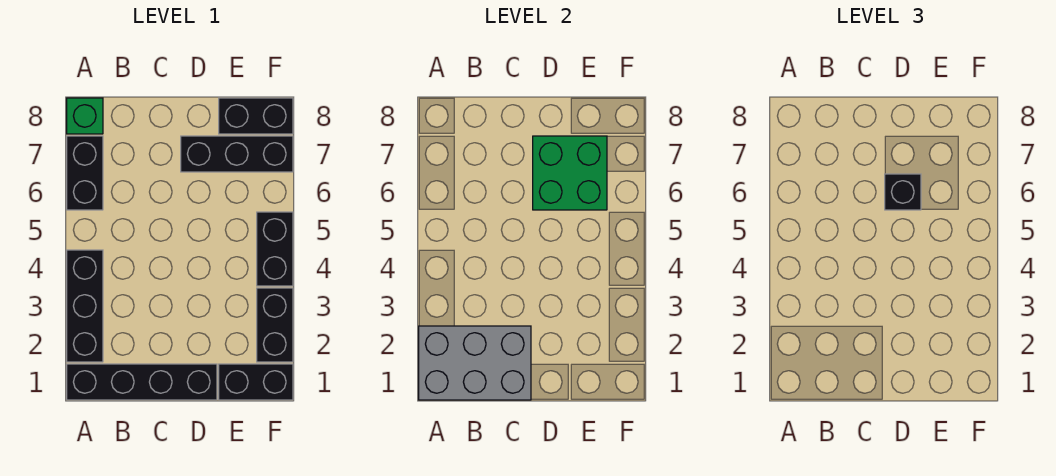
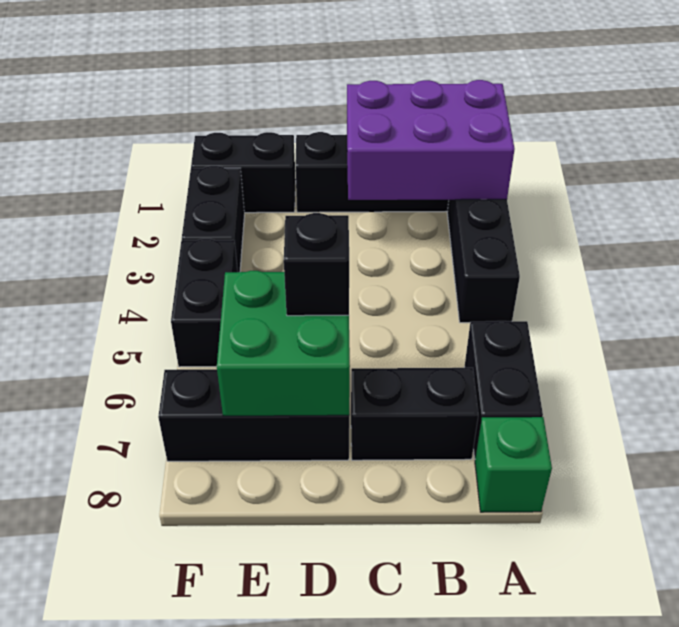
grey brick A1:C2 level 2 -> purple brick A1:C2 level 2
black brick E8:F8 level 1 -> black brick B7:C7 level 1

